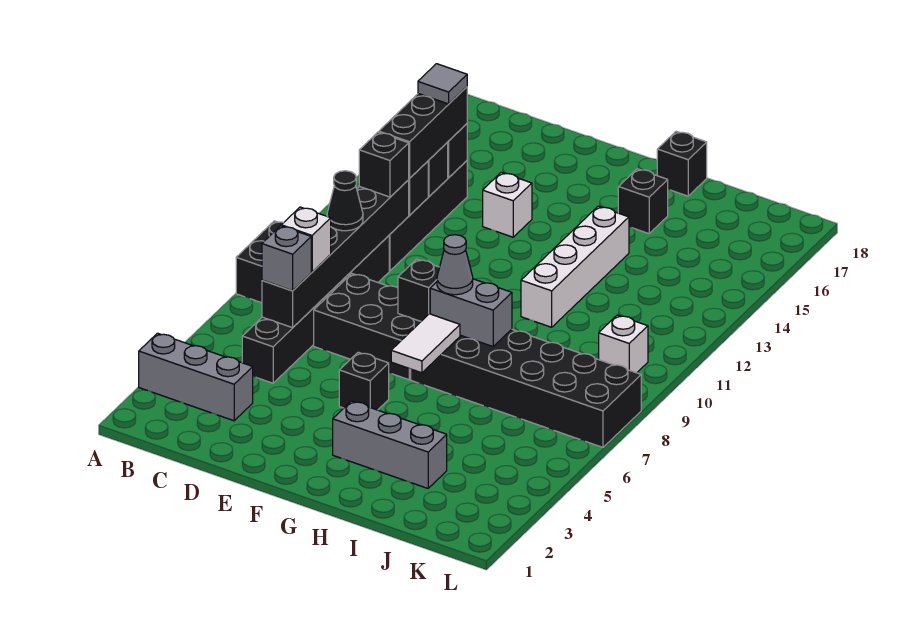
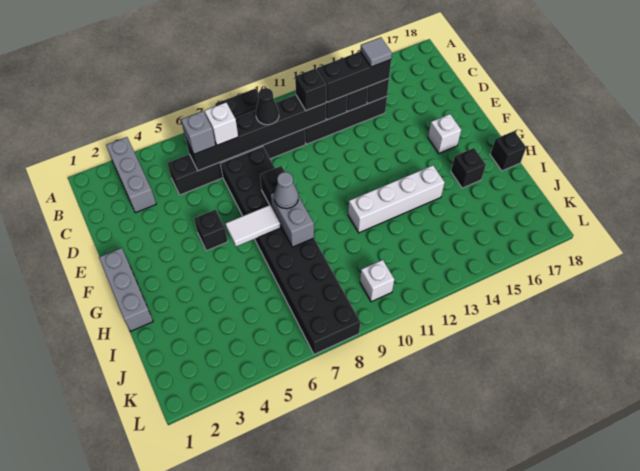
white brick E14 level 1 -> white brick F16 level 1
grey brick G3:I3 level 1 -> grey brick F1:H1 level 1

